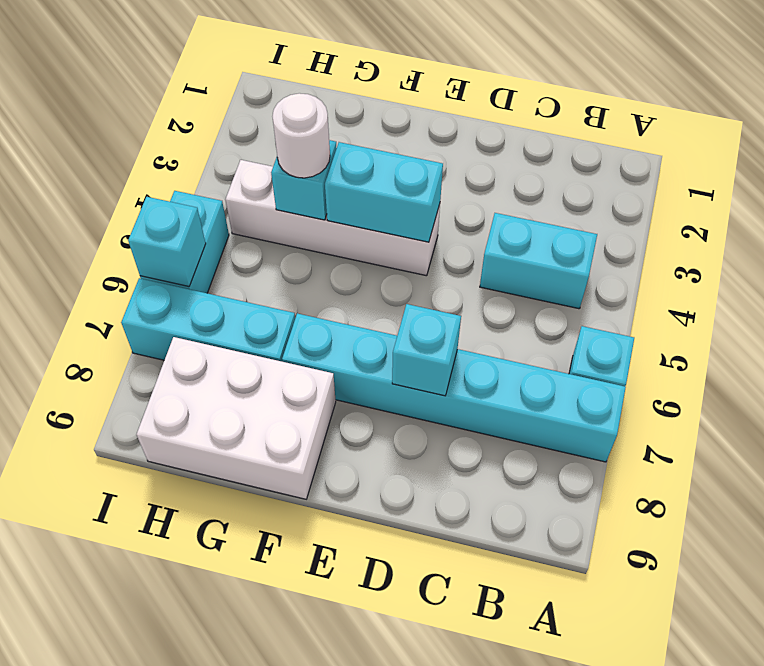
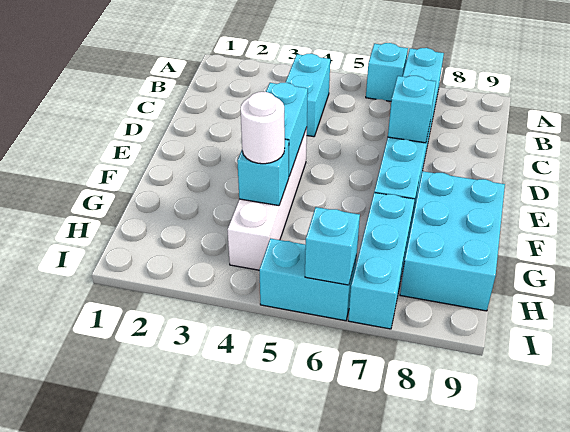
white brick F8:H9 level 1 -> cyan brick F8:H9 level 1

